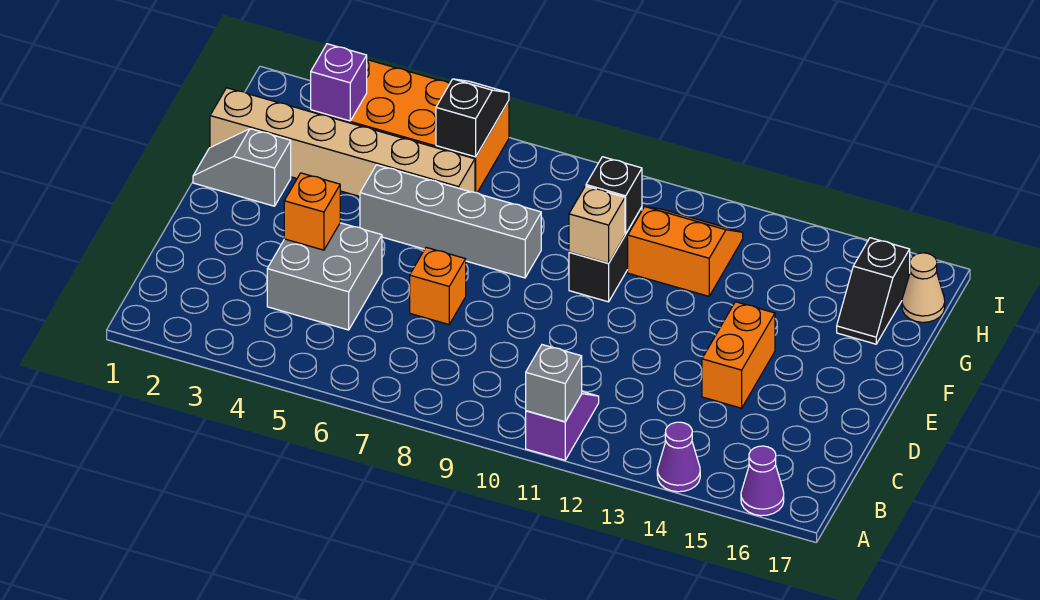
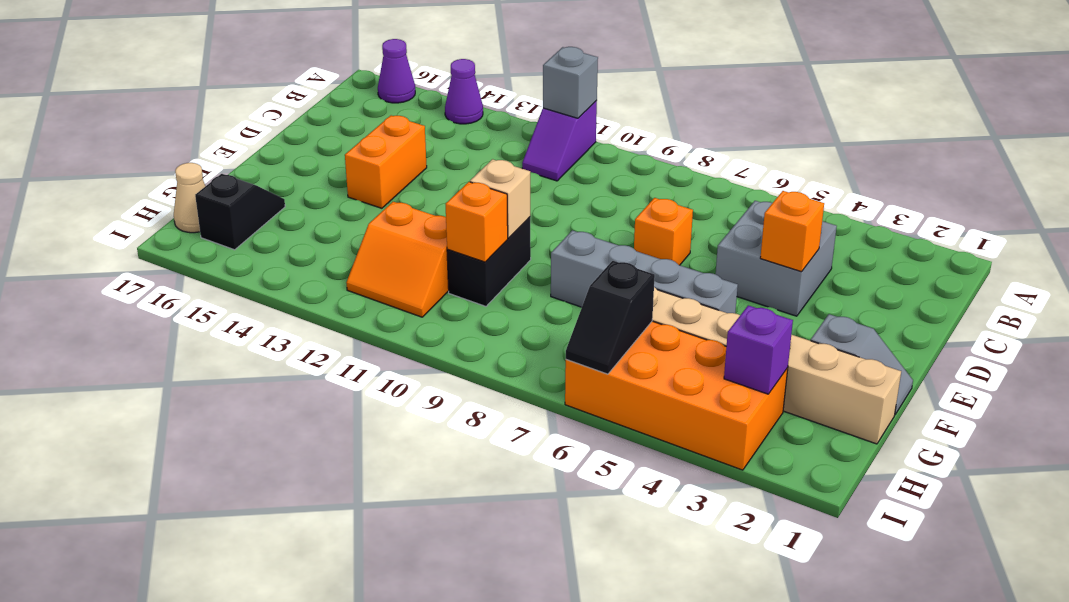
black brick G10 level 2 -> orange brick G10 level 2

